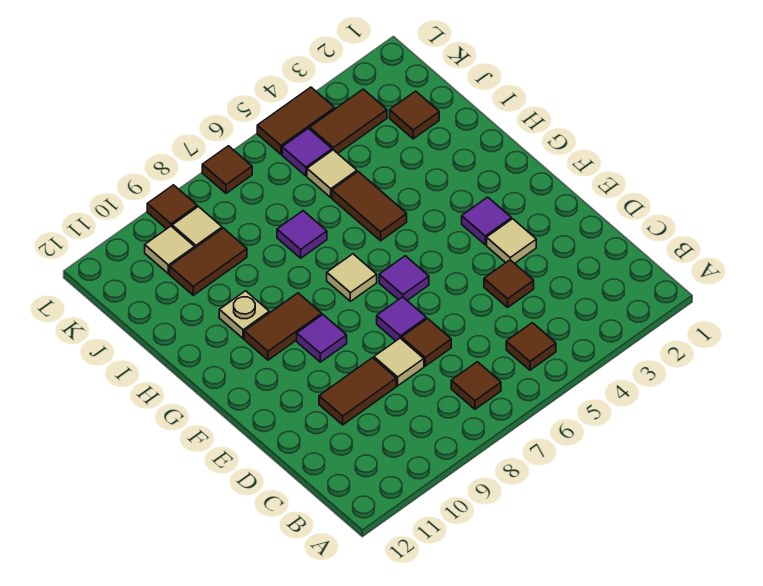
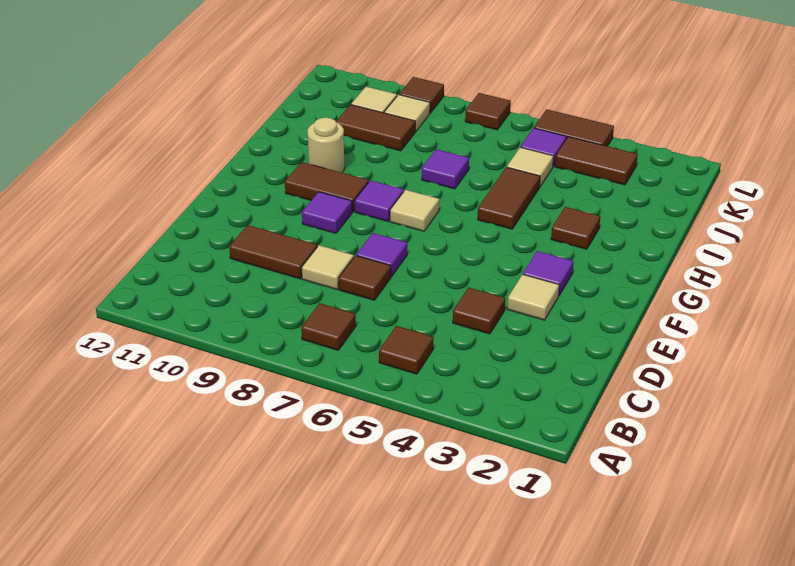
purple tile F6 level 1 -> purple tile G8 level 1
tan plate H10 level 1 -> tan round brick H10 level 1
brown tile J2 level 1 -> brown tile H3 level 1

